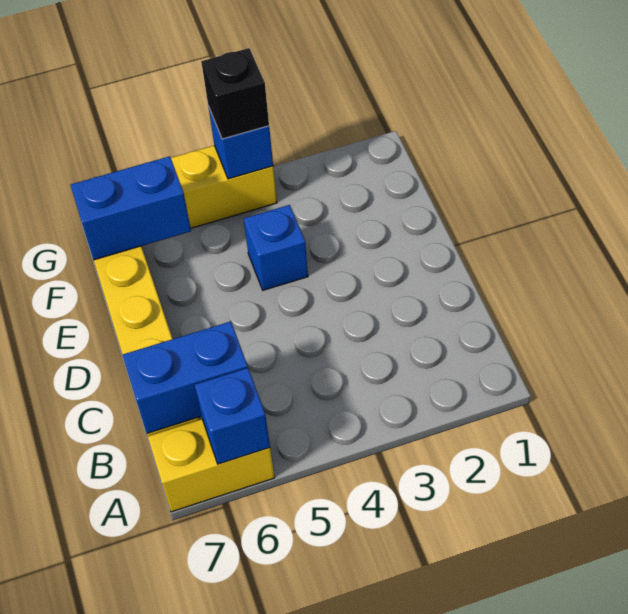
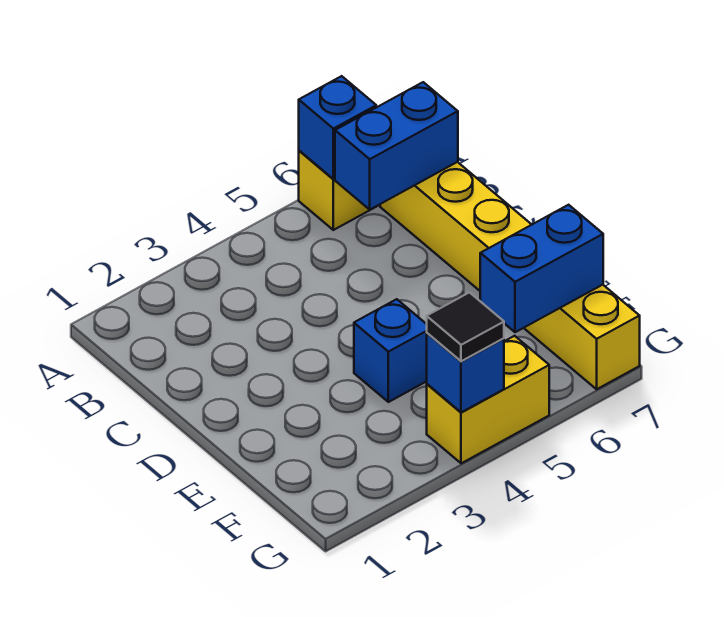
black brick G4 level 3 -> black tile G4 level 3

